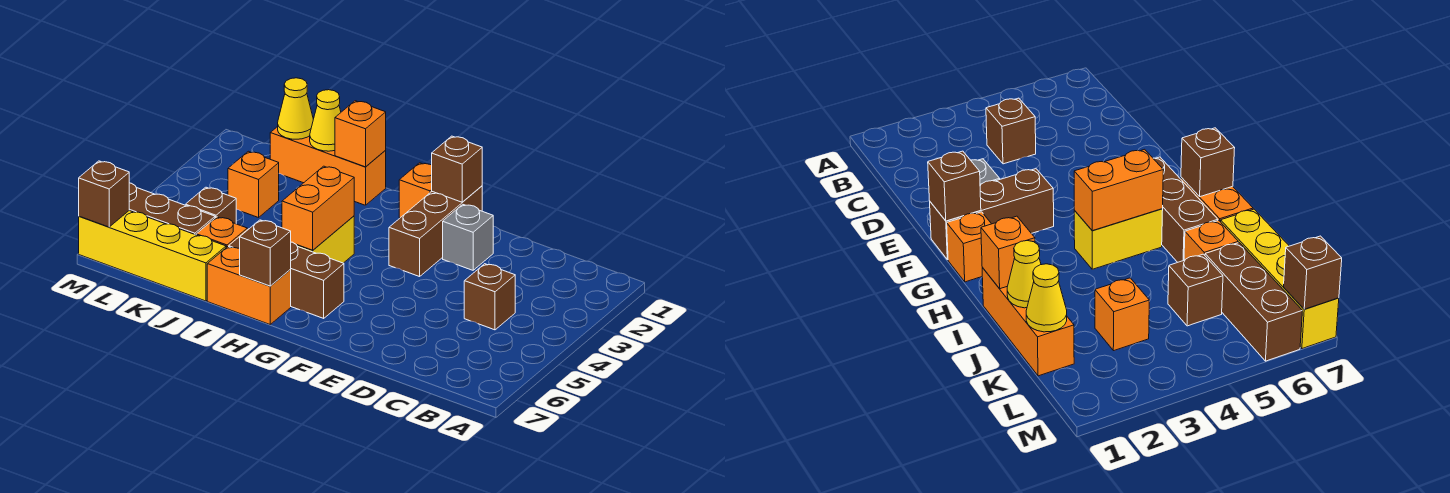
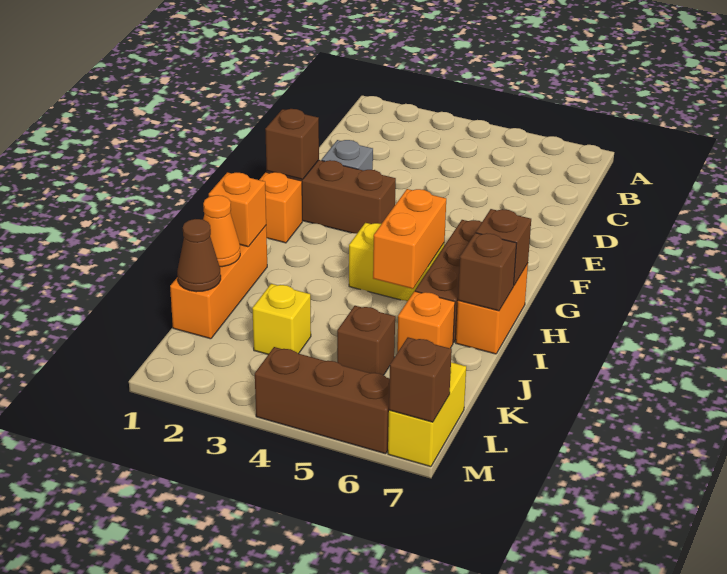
brown brick C4 level 1 -> brown brick I7 level 2
orange brick H4:H5 level 2 -> orange brick H5:I5 level 2
yellow cone J1 level 2 -> orange cone J1 level 2
yellow brick J7:M7 level 1 -> yellow brick L7:M7 level 1
yellow cone K1 level 2 -> brown cone K1 level 2
orange brick K3 level 1 -> yellow brick K3 level 1
brown brick K6:M6 level 1 -> brown brick M4:M6 level 1

